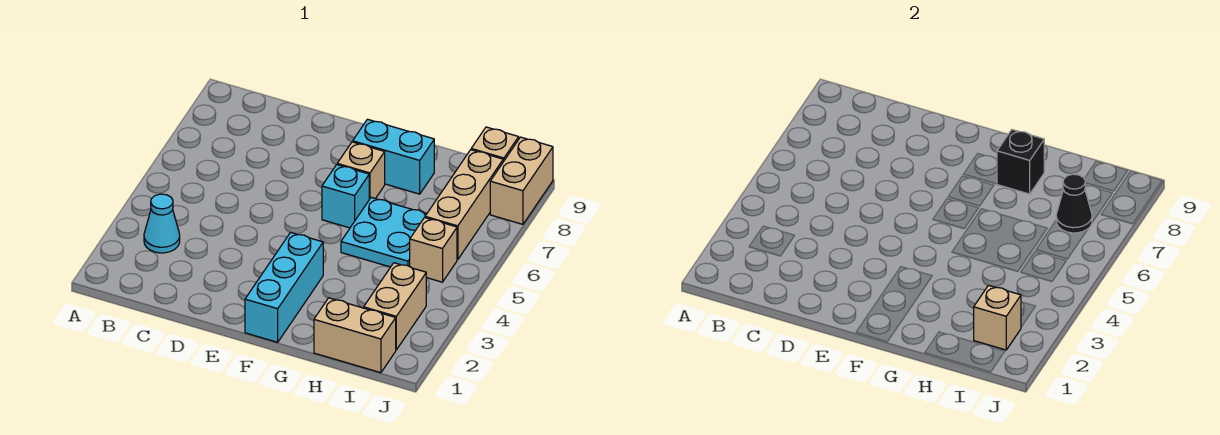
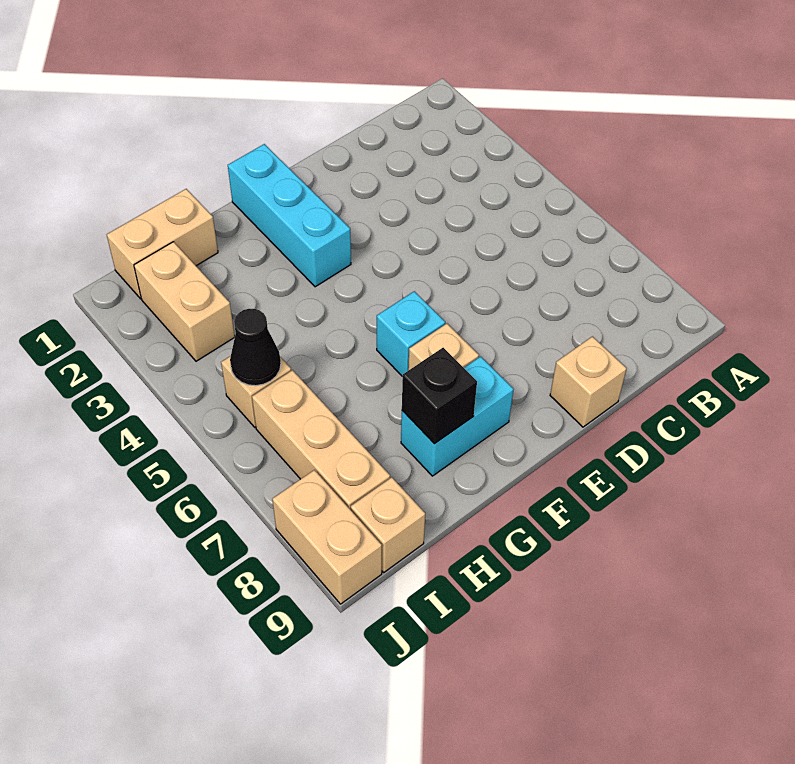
cyan cone B3 level 1 -> none
cyan plate G5:H6 level 1 -> none
tan brick I2 level 2 -> tan brick D9 level 1
black cone I7 level 2 -> black cone I5 level 2

